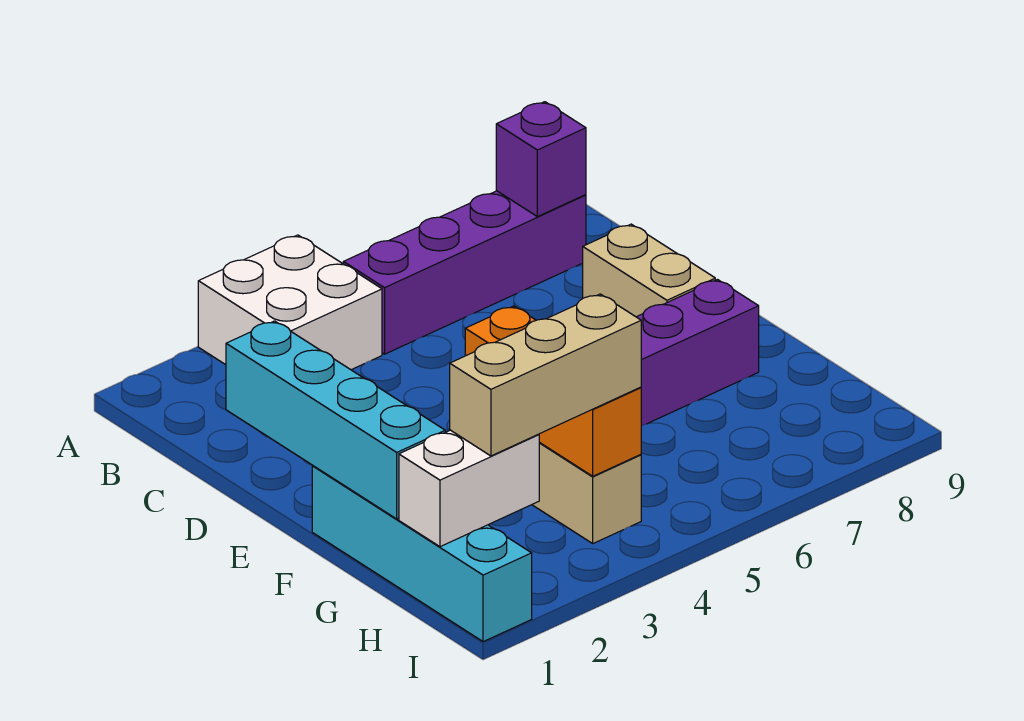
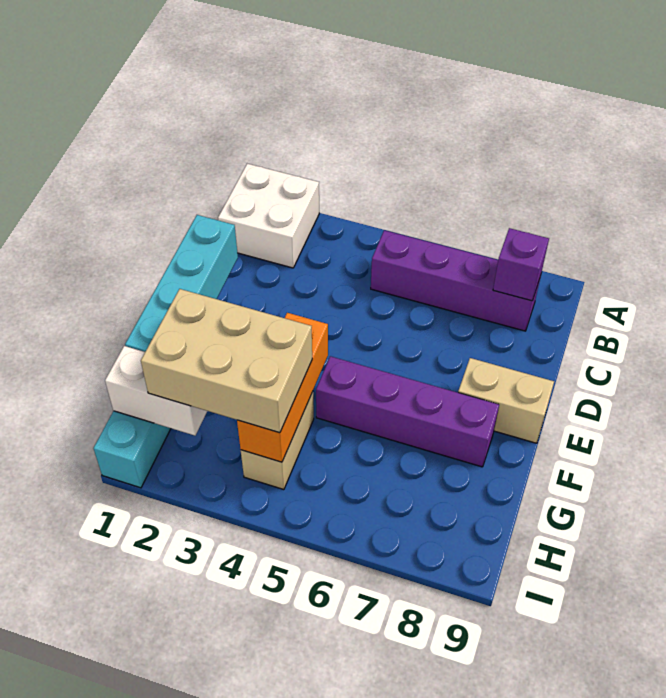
white brick A3:B4 level 1 -> white brick A1:B2 level 1
tan brick D8:E8 level 1 -> tan brick E8:E9 level 1
tan brick H2:H4 level 3 -> tan brick G2:H4 level 3

